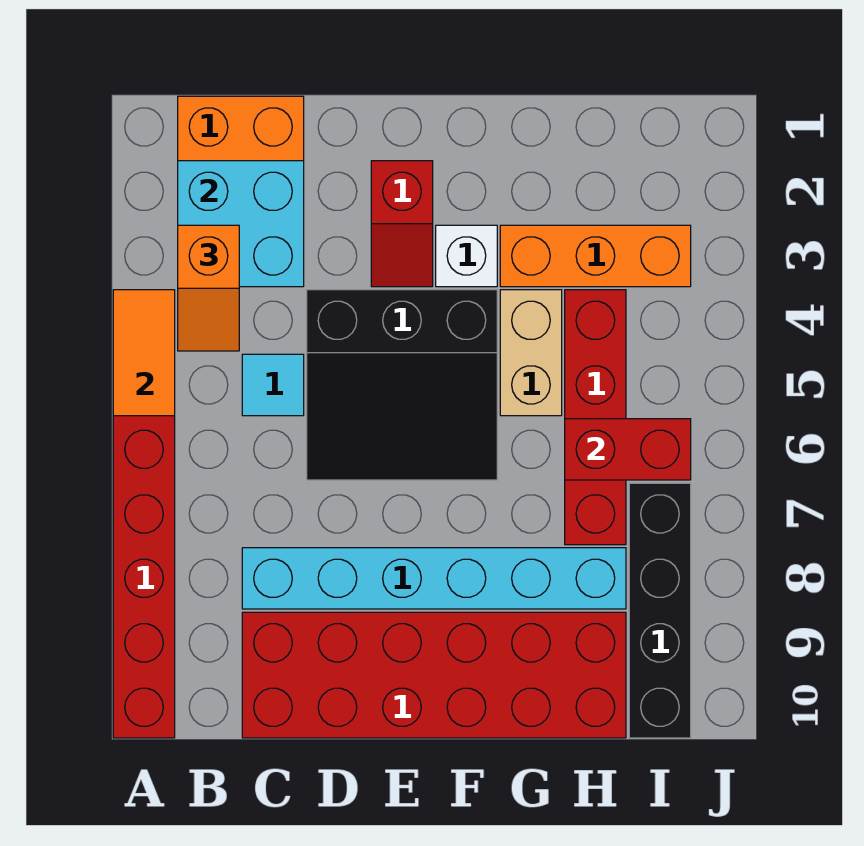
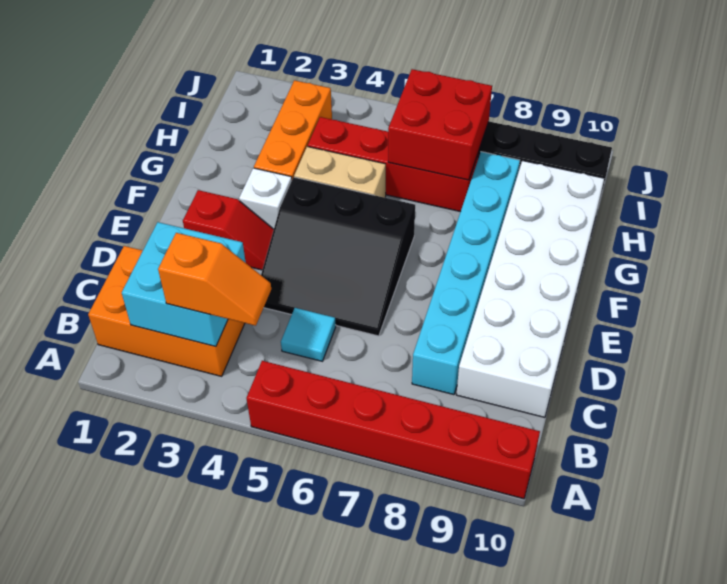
orange tile A4:A5 level 2 -> none
red brick C9:H10 level 1 -> white brick C9:H10 level 1
black slope D4:F6 level 1 top 4 -> black slope D4:F6 level 1 top F
red brick H6:I6 level 2 -> red brick H6:I7 level 2

